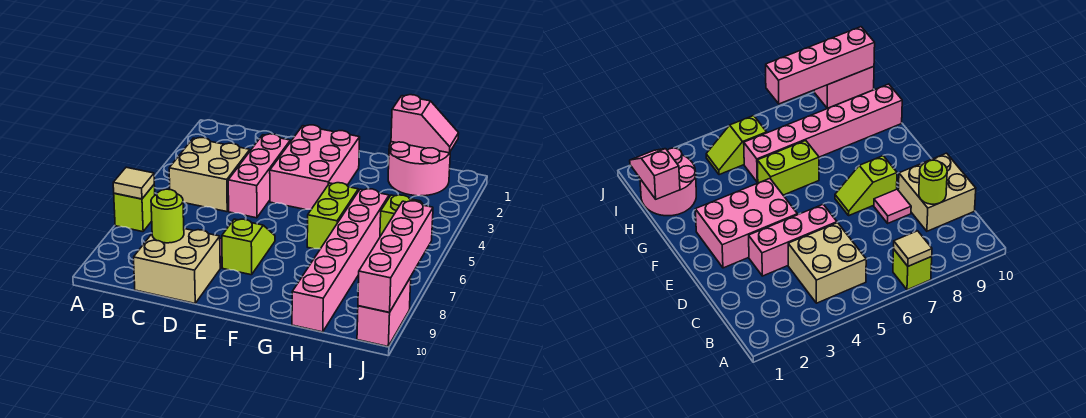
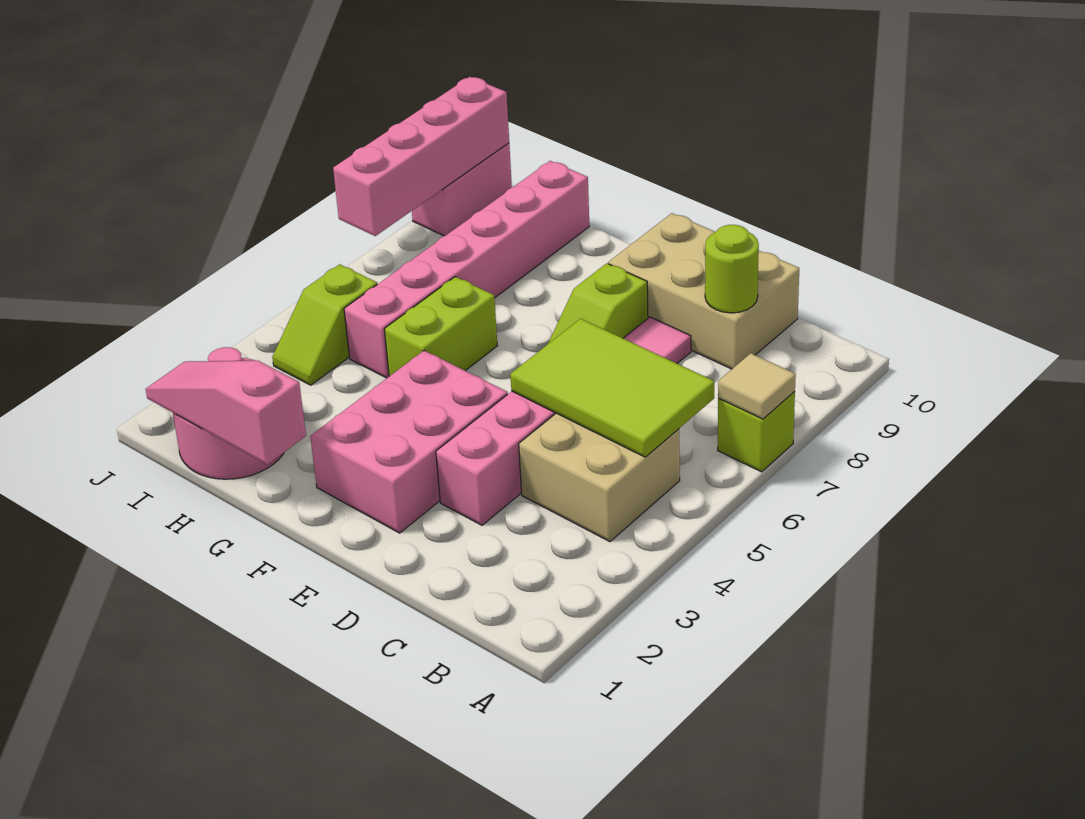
none -> lime tile B5:D6 level 2
tan brick C9:D10 level 1 -> tan brick C9:E10 level 1
pink slope H1:I1 level 2 top H -> pink slope G1:I1 level 2 top G

